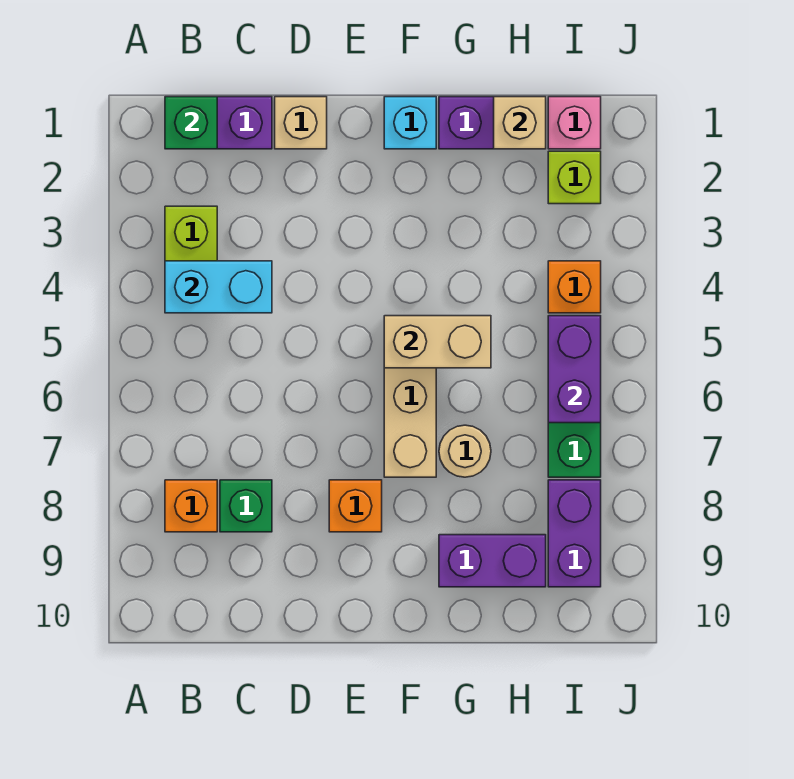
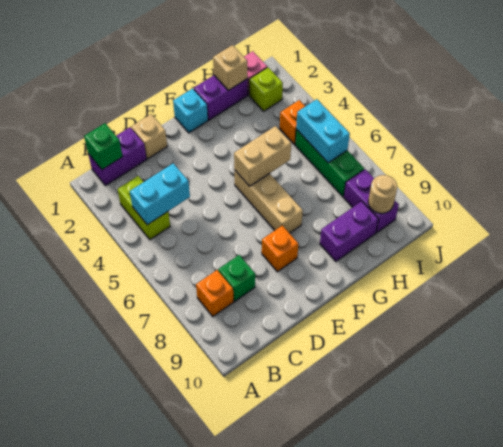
tan round brick G7 level 1 -> tan round brick I9 level 2
purple brick I5:I6 level 2 -> cyan brick I5:I6 level 2

